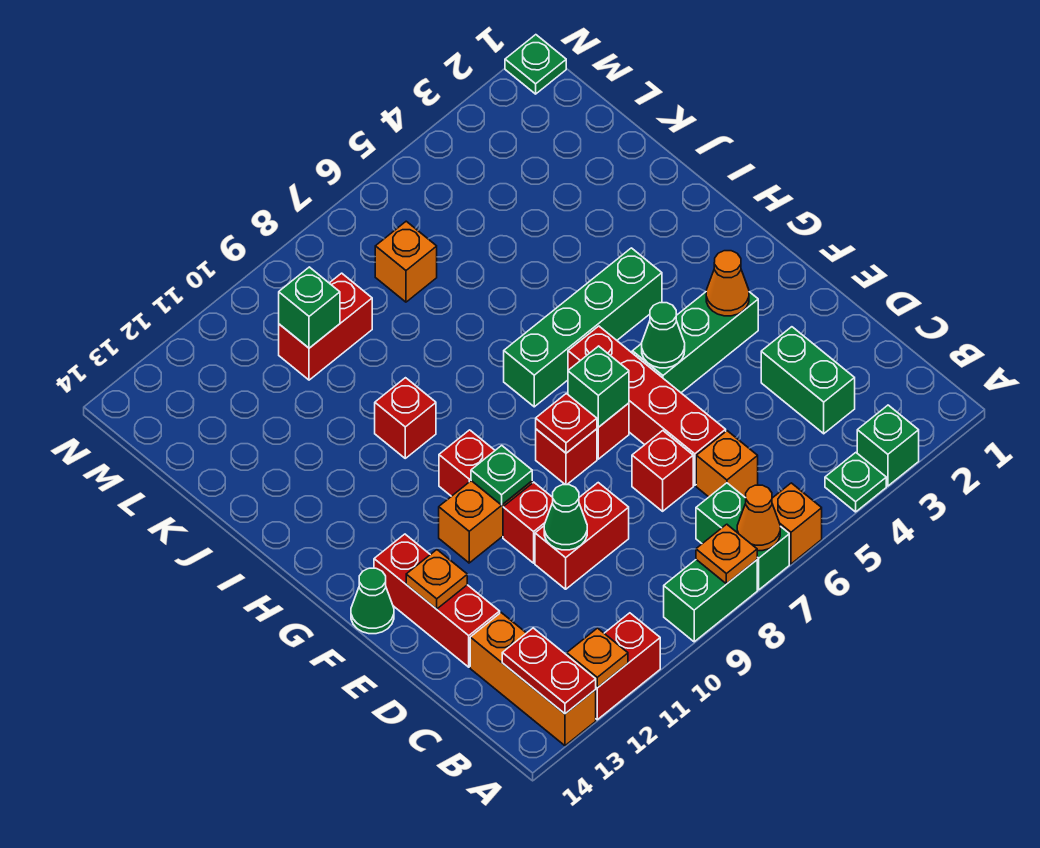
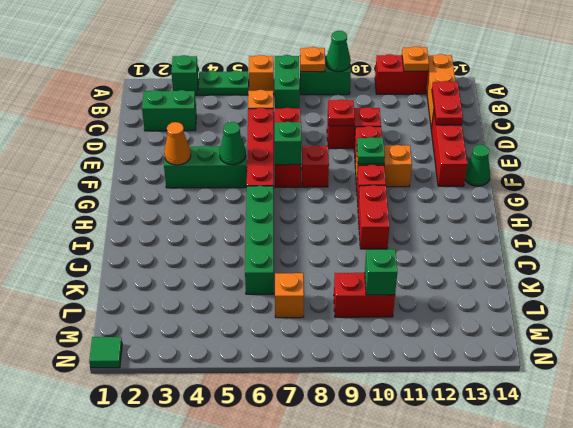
green plate A4 level 1 -> green plate A4:A5 level 1
orange cone A7 level 2 -> none
red plate A13:B13 level 2 -> red plate C13:D13 level 2
green brick C3:D3 level 1 -> green brick C2:C3 level 1
green cone D10 level 2 -> green cone A9 level 2
orange plate E13 level 2 -> none
red plate F8 level 2 -> red plate D9 level 2
green brick H4:H7 level 1 -> green brick H6:K6 level 1
red brick I10 level 1 -> red brick H10:I10 level 1
green plate N1 level 1 -> green tile N1 level 1

